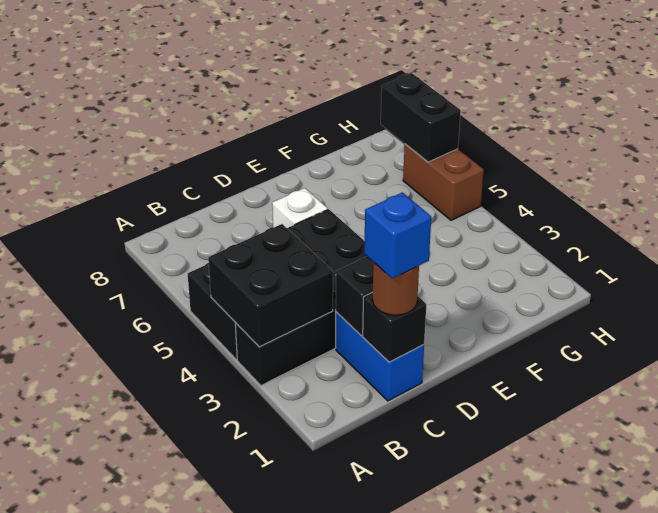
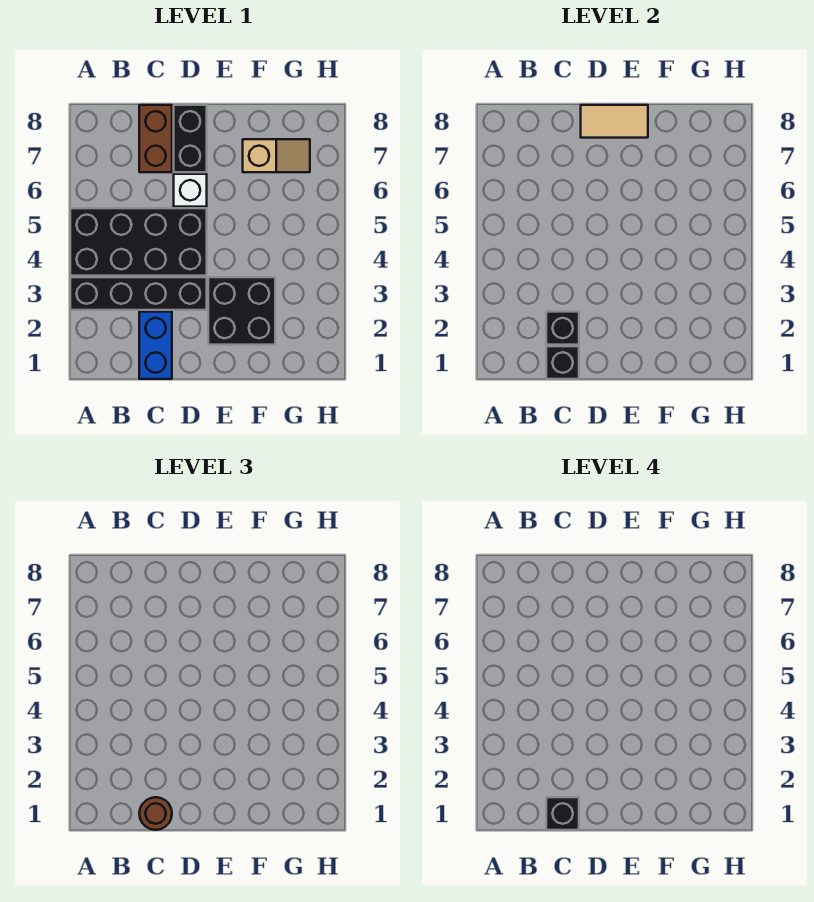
black brick A3:B4 level 2 -> black brick E2:F3 level 1
blue brick C1 level 4 -> black brick C1 level 4
none -> tan tile D8:E8 level 2
none -> tan slope F7:G7 level 1 top F
brown brick H5:H6 level 1 -> brown brick C7:C8 level 1
black brick H6:H7 level 2 -> black brick D7:D8 level 1

